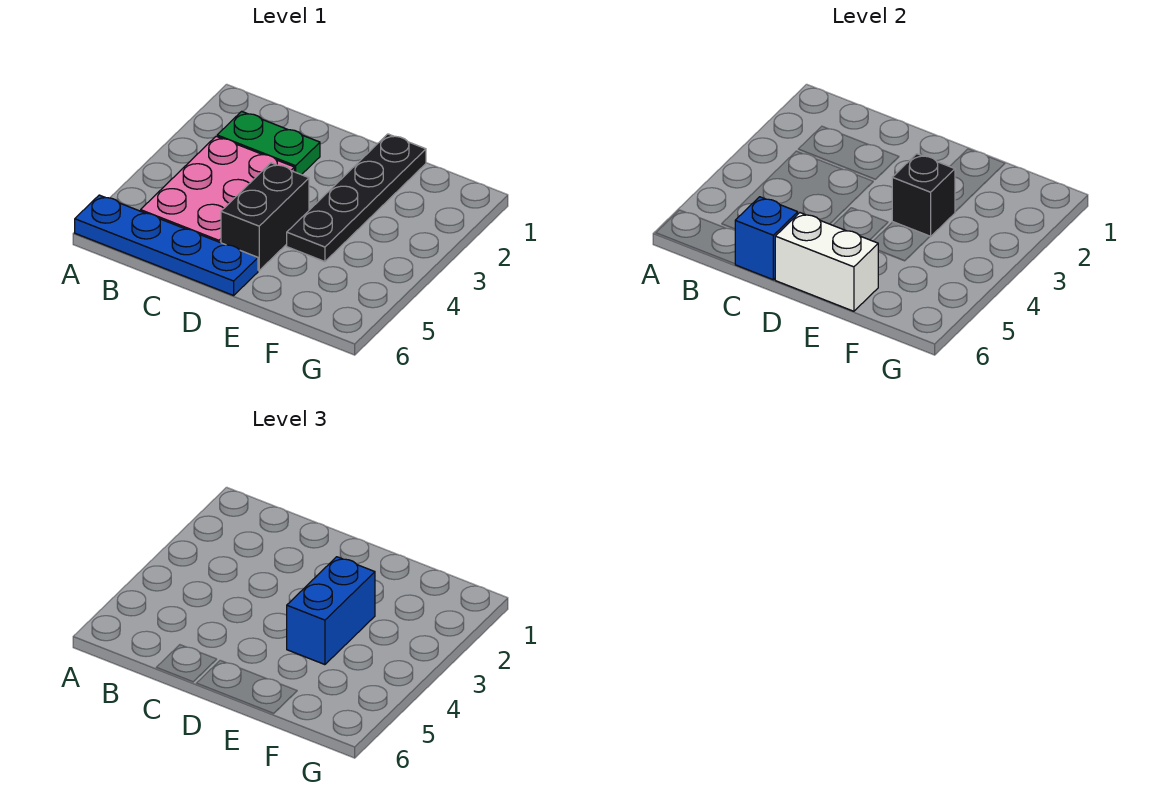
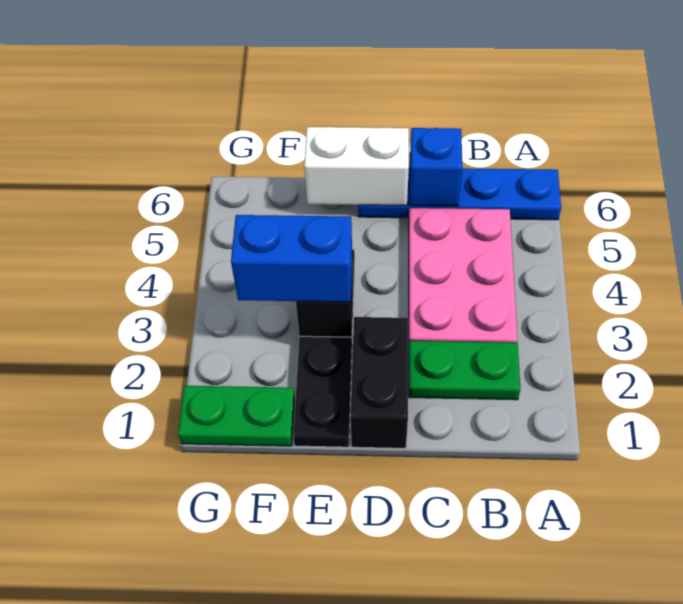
black brick D4:D5 level 1 -> black brick D1:D2 level 1
blue brick E3:E4 level 3 -> blue brick E3:F3 level 3
none -> green plate F1:G1 level 1

